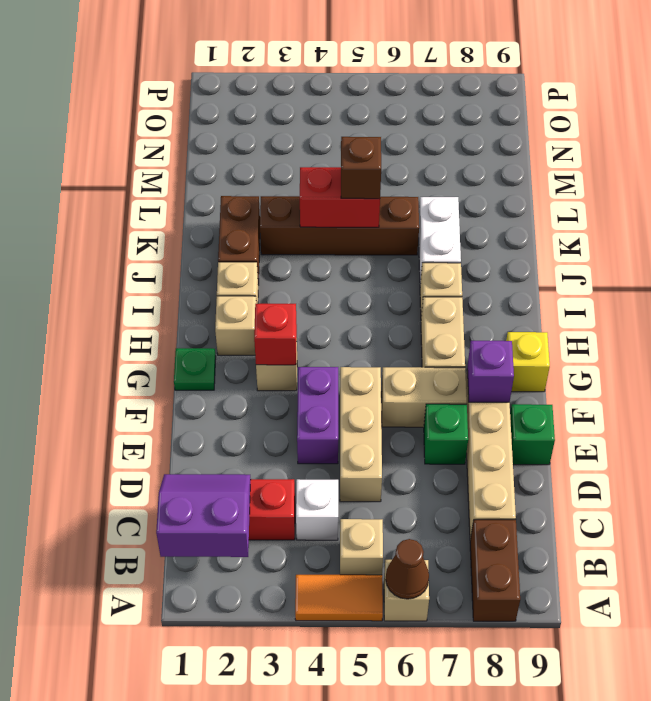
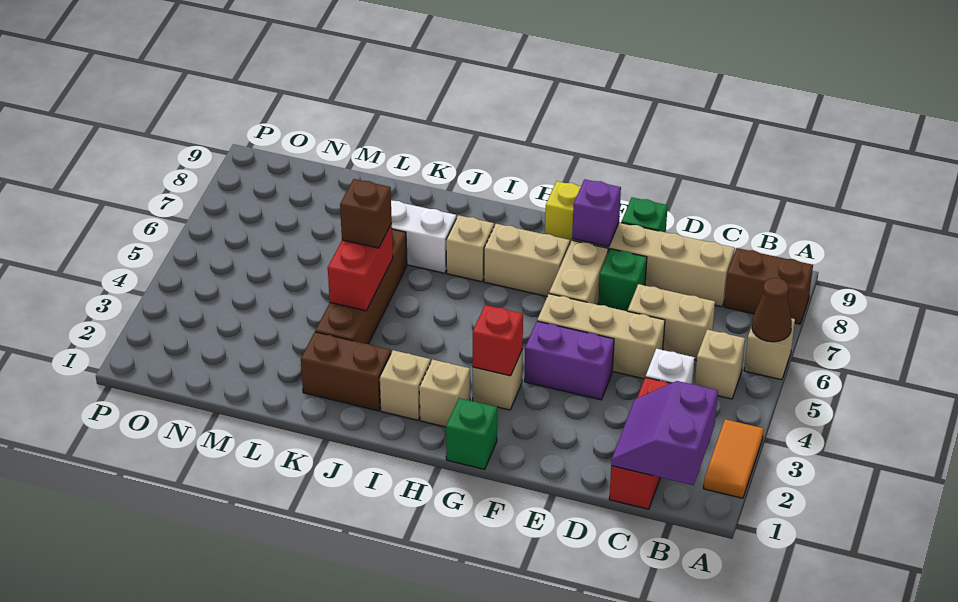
orange tile A4:A5 level 1 -> orange tile A2:A3 level 1
none -> tan brick C6:D6 level 1
green plate G1 level 1 -> green brick G1 level 1

